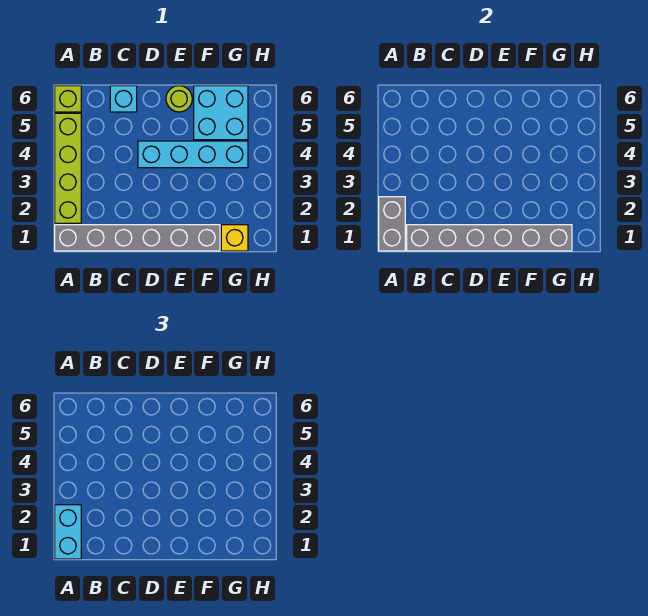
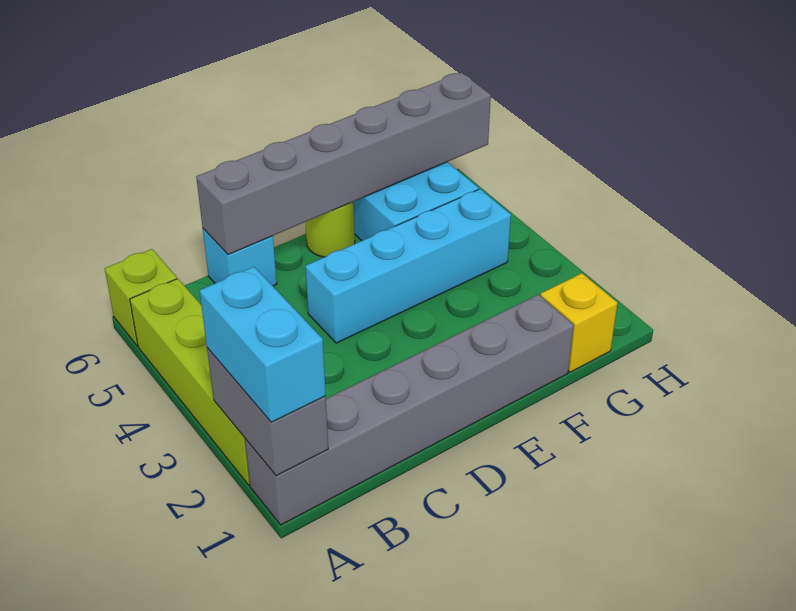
grey brick B1:G1 level 2 -> grey brick C6:H6 level 2

